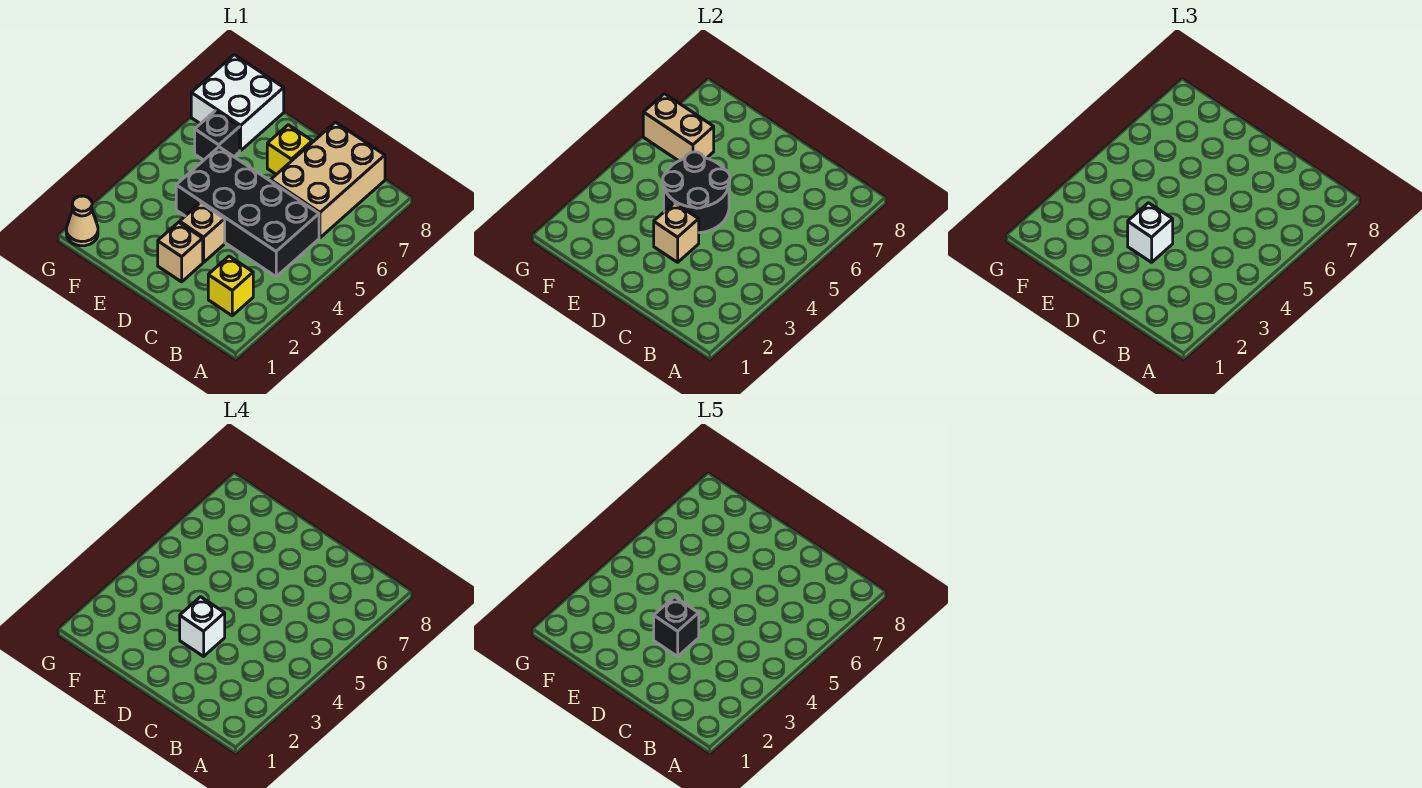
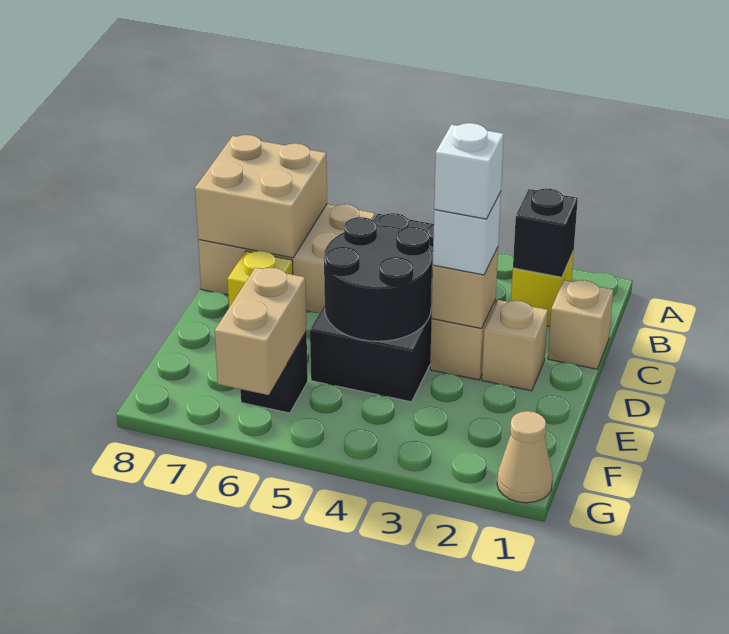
none -> tan brick B7:C8 level 2
none -> tan brick C1 level 1
black brick D3 level 5 -> black brick B2 level 2
white brick F7:G8 level 1 -> none

